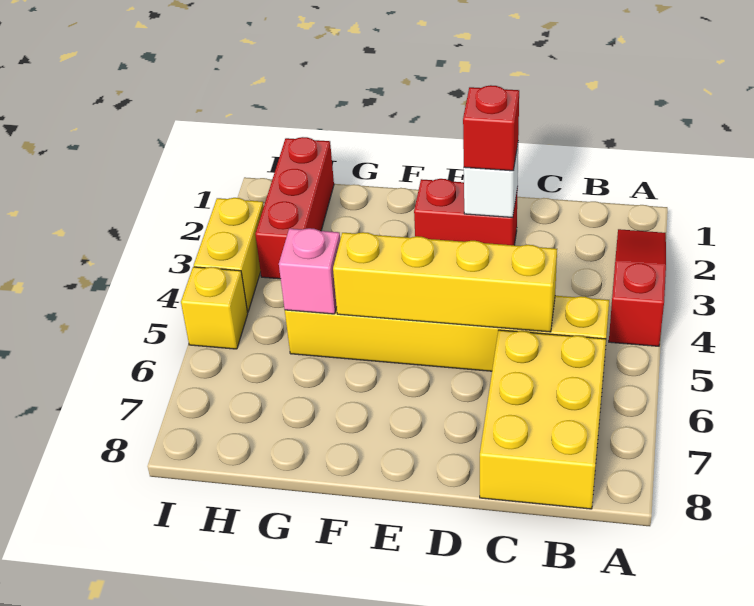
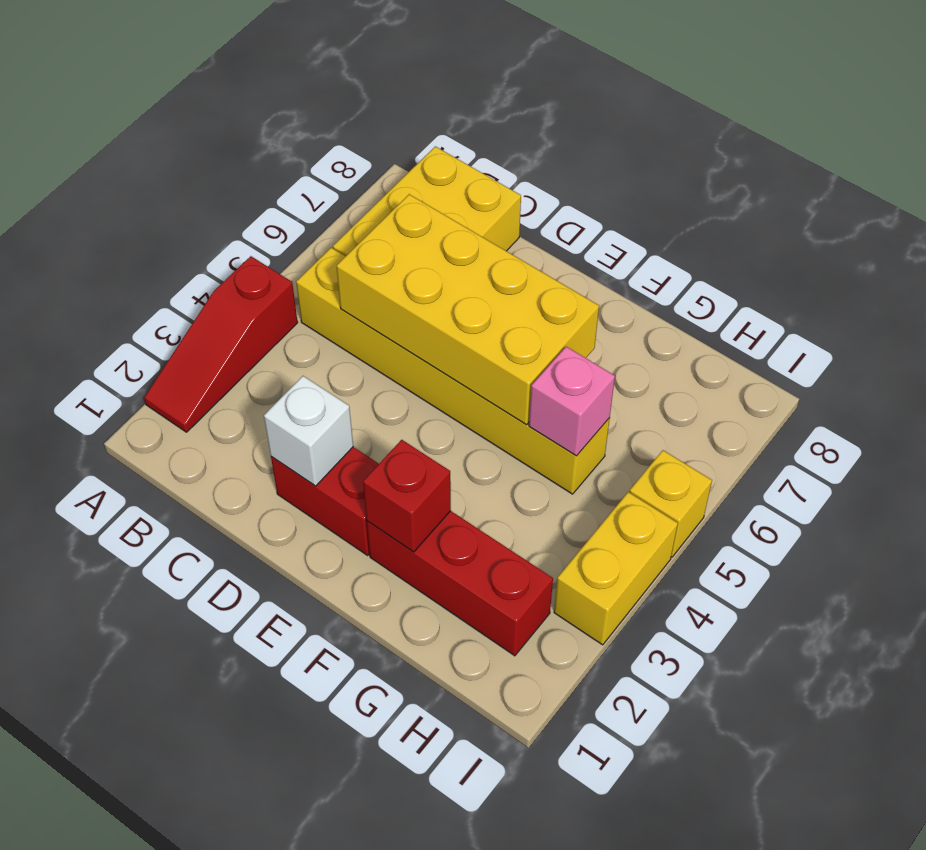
yellow brick C5:F5 level 2 -> yellow brick C5:F6 level 2
red brick D2 level 3 -> red brick F2 level 2
red brick H1:H3 level 1 -> red brick F2:H2 level 1

